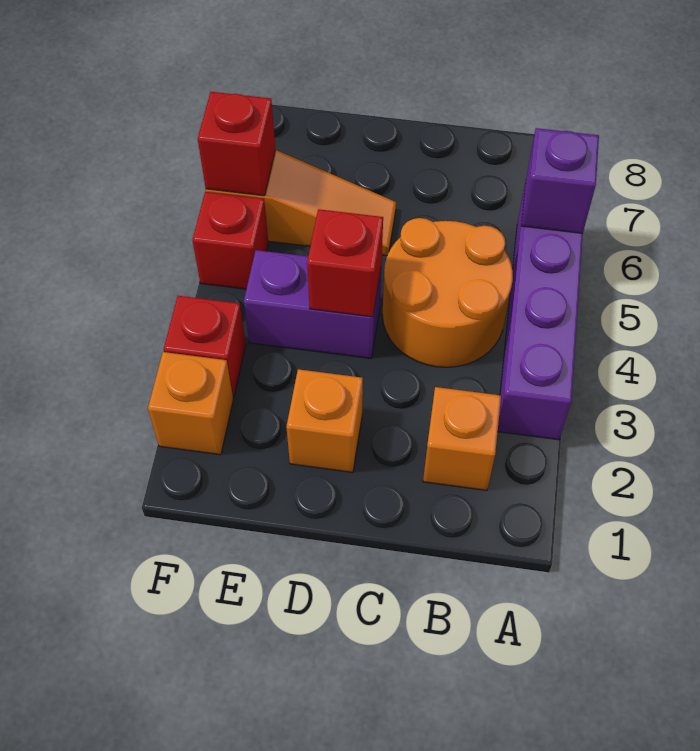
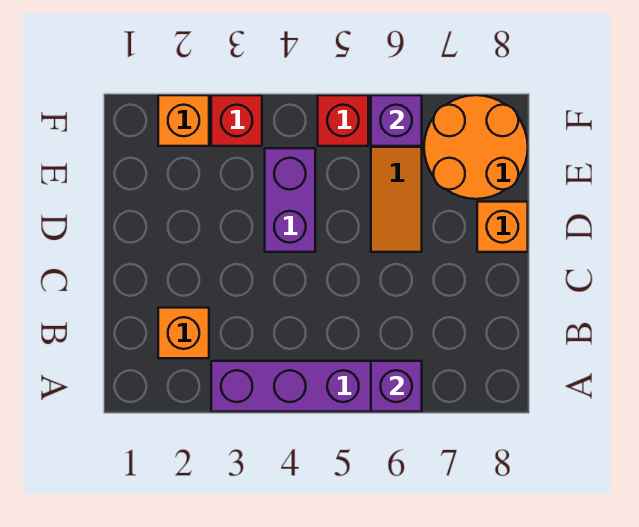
orange round brick B4:C5 level 1 -> orange round brick E7:F8 level 1
orange brick D2 level 1 -> orange brick D8 level 1
red brick D4 level 2 -> none
red brick F6 level 2 -> purple brick F6 level 2

